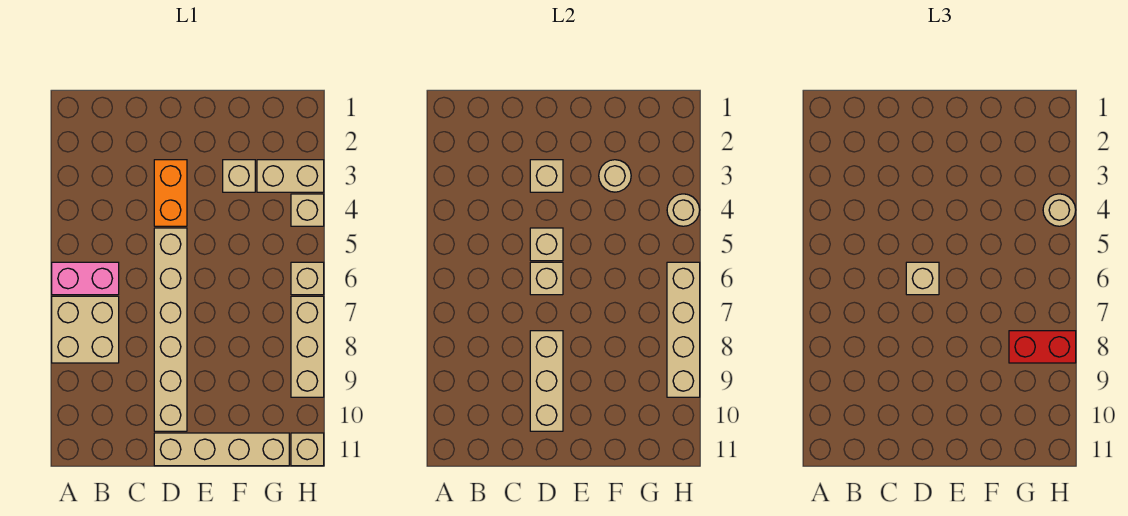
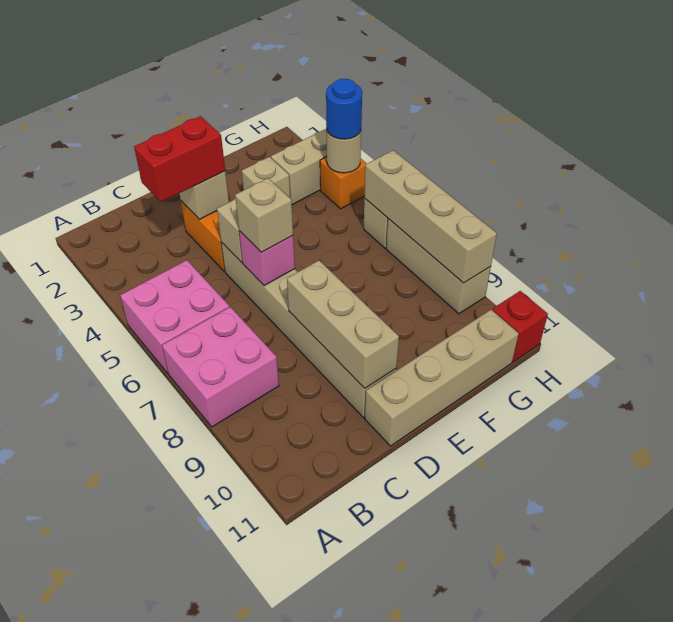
pink brick A6:B6 level 1 -> pink brick A5:B6 level 1
tan brick A7:B8 level 1 -> pink brick A7:B8 level 1
tan brick D6 level 2 -> pink brick D6 level 2
tan round brick F3 level 2 -> none
red brick G8:H8 level 3 -> red brick C3:D3 level 3
tan brick H4 level 1 -> orange brick H4 level 1
tan round brick H4 level 3 -> blue round brick H4 level 3
tan brick H11 level 1 -> red brick H11 level 1

